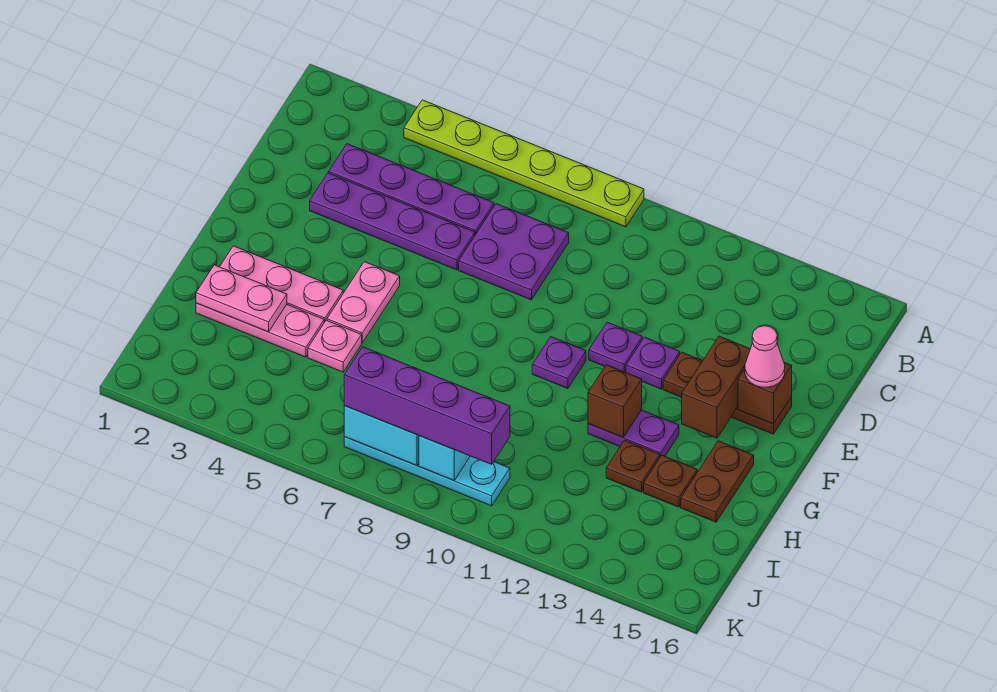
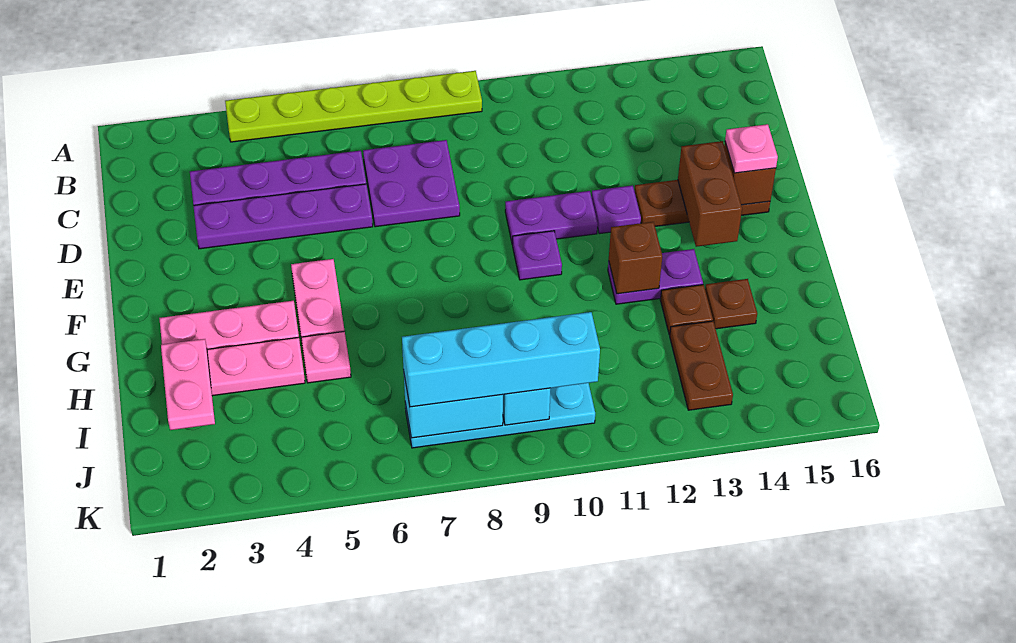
purple plate E11 level 1 -> purple plate E10:E11 level 1
pink cone E15 level 3 -> pink plate E15 level 3
brown plate G15:H15 level 1 -> brown plate I13:J13 level 1
pink plate H2:H3 level 2 -> pink plate H2:I2 level 2
purple brick J7:J10 level 3 -> cyan brick J7:J10 level 3

